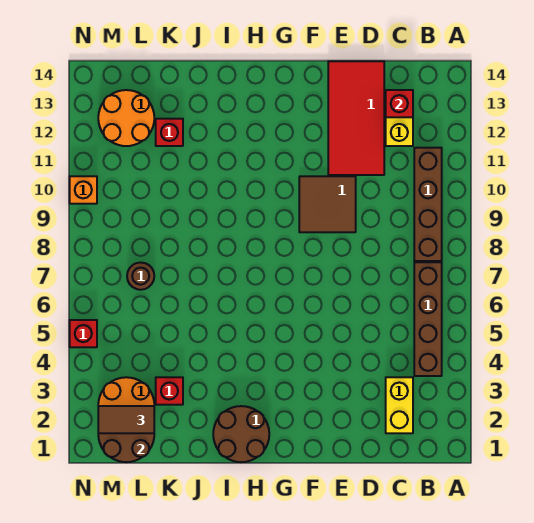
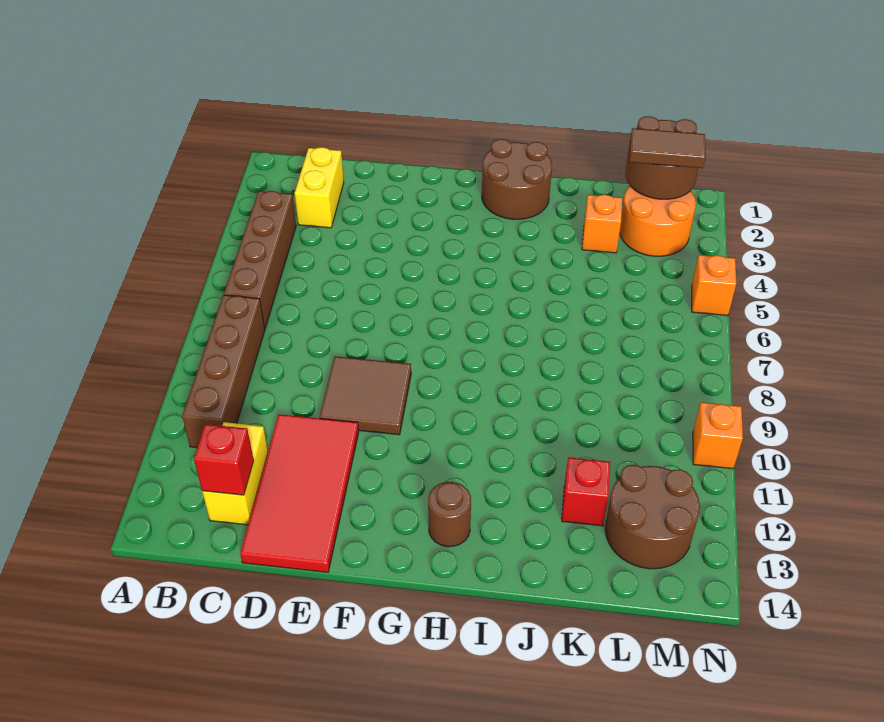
red brick K3 level 1 -> orange brick K3 level 1
brown round brick L7 level 1 -> brown round brick H13 level 1
orange round brick L12:M13 level 1 -> brown round brick L12:M13 level 1
red brick N5 level 1 -> orange brick N5 level 1

